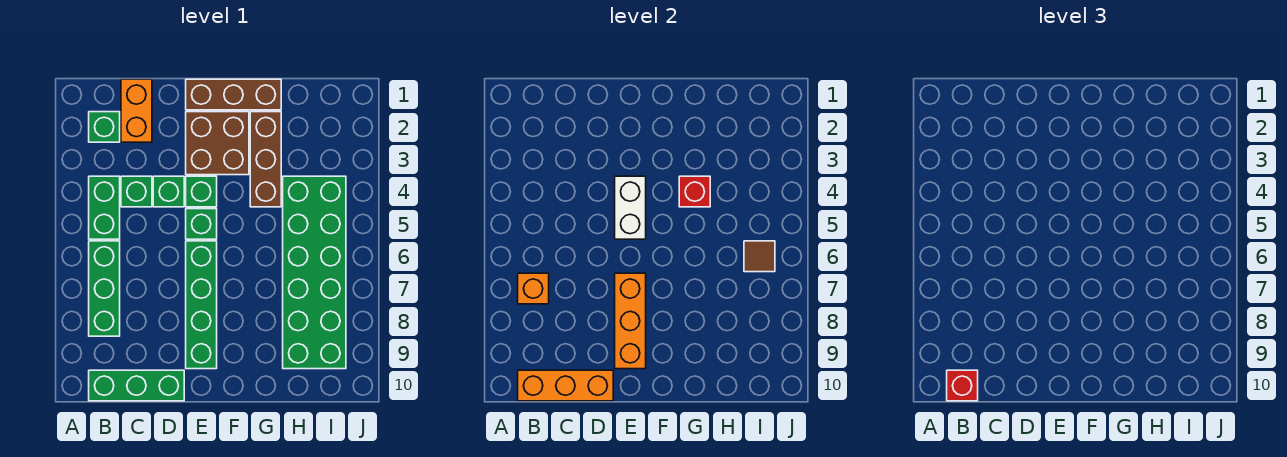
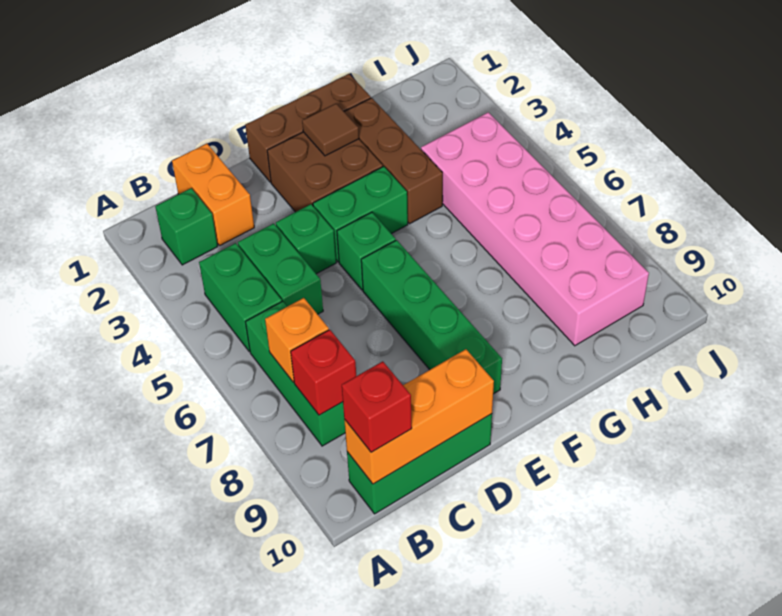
green brick C4 level 1 -> green brick C4:C5 level 1
green brick E4 level 1 -> green brick E4:F4 level 1
white brick E4:E5 level 2 -> none
orange brick E7:E9 level 2 -> none
red brick G4 level 2 -> red brick B8 level 2
green brick H4:I9 level 1 -> pink brick H4:I9 level 1
brown tile I6 level 2 -> brown tile F2 level 2

